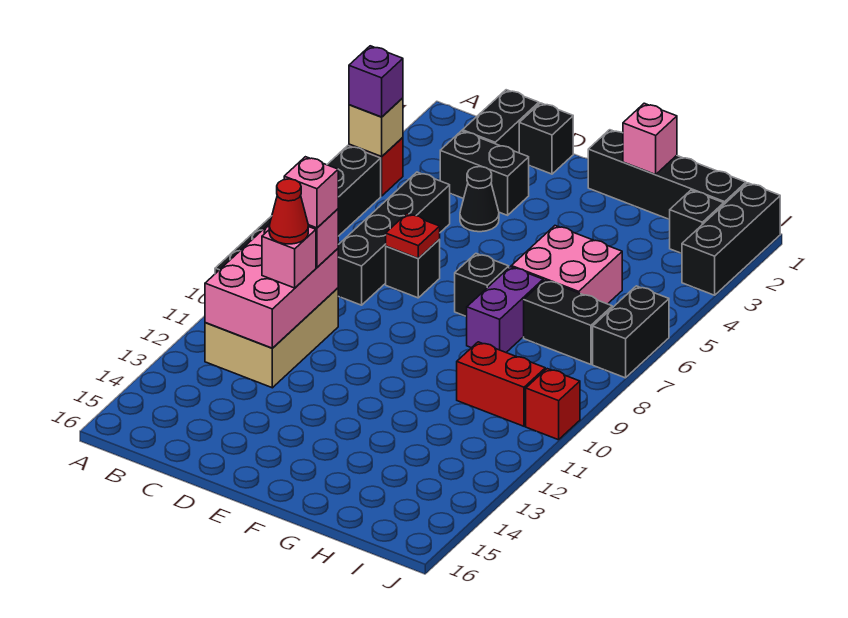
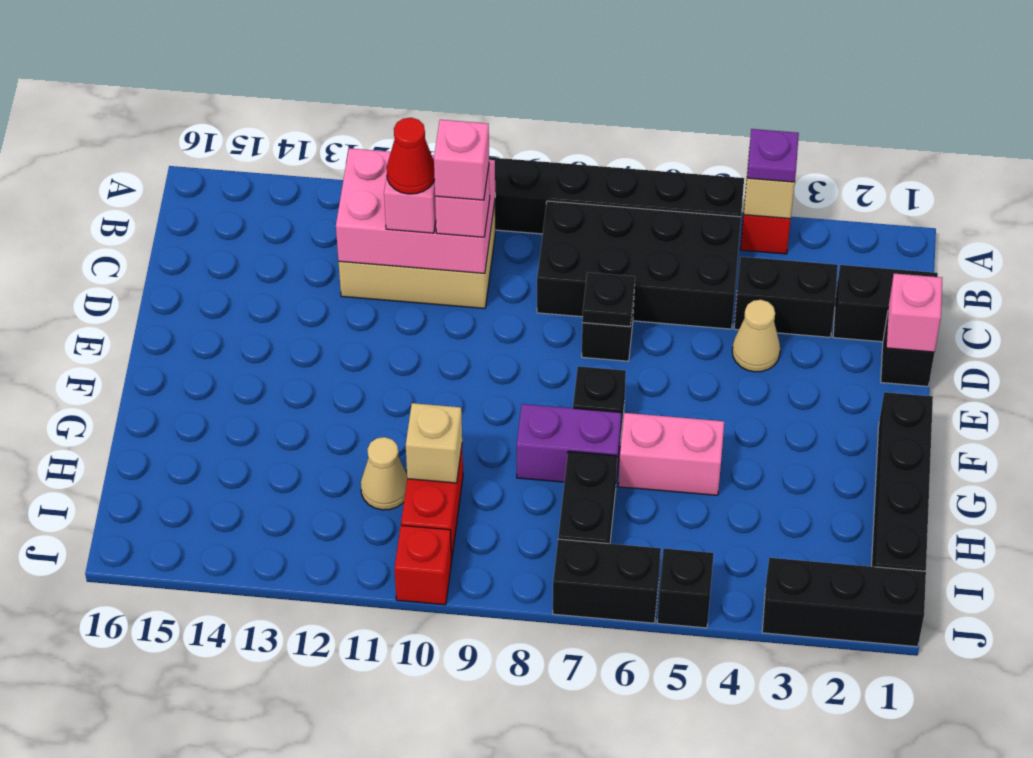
purple brick A4 level 3 -> purple plate A4 level 3
black brick C3:D3 level 1 -> black brick C3:C4 level 1
black brick C5:C8 level 1 -> black brick B5:C8 level 1
black cone D4 level 1 -> tan cone D4 level 1
red plate D7 level 2 -> black plate D7 level 2
pink brick G1 level 2 -> pink brick D1 level 2
pink brick G5:H6 level 1 -> pink brick G5:G6 level 1
none -> tan brick H10 level 2
none -> tan cone H11 level 1
black brick I2 level 1 -> black brick J5 level 1

